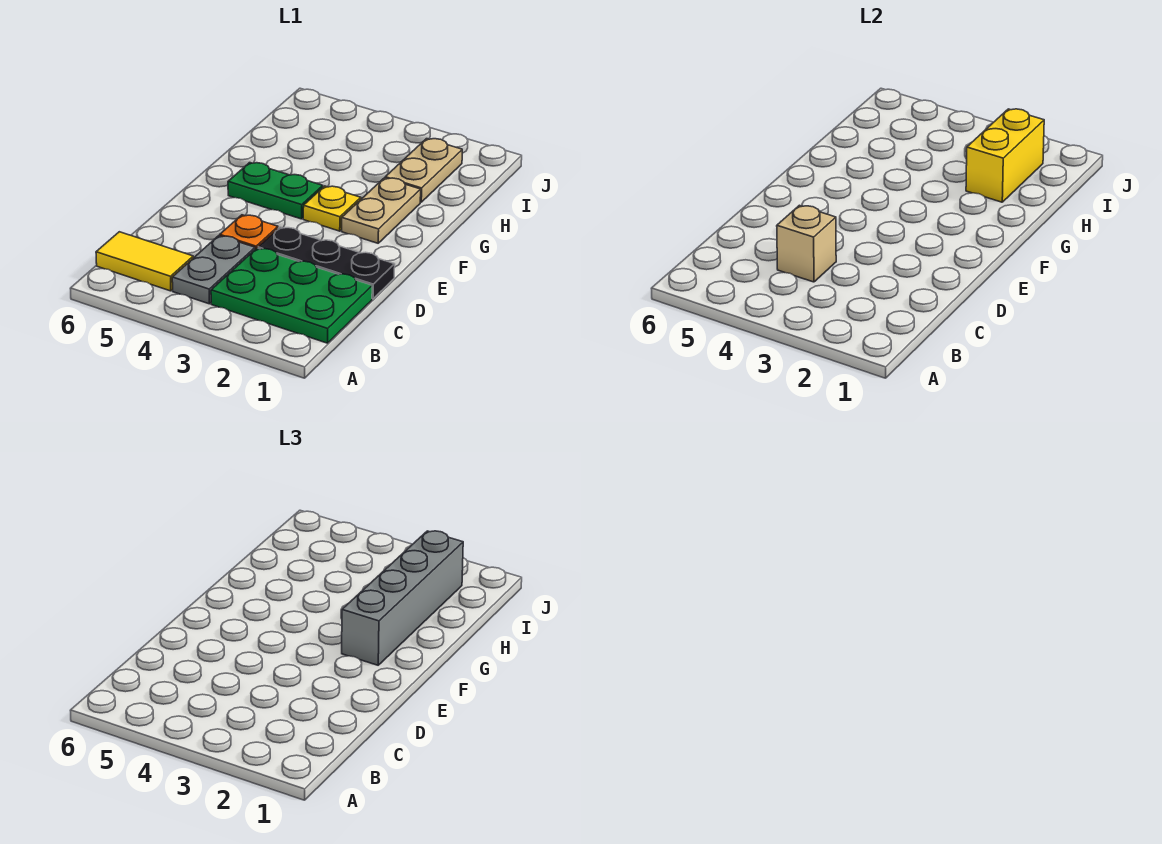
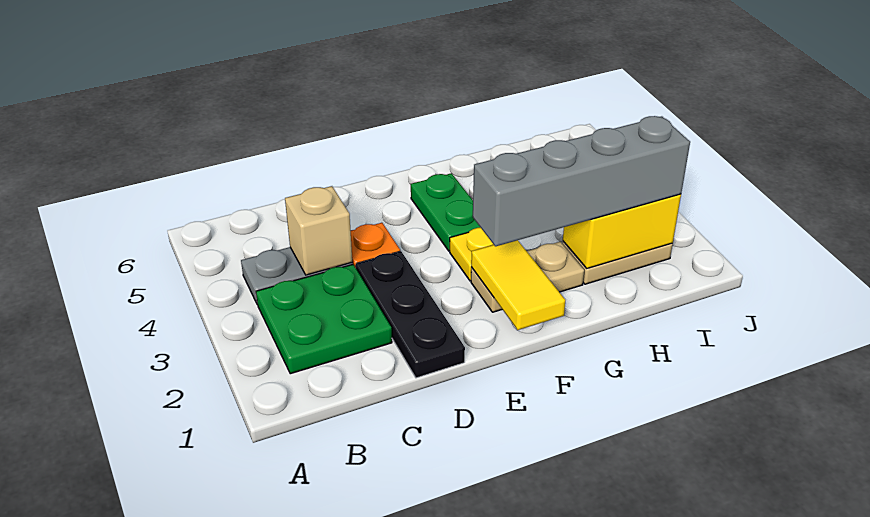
green plate B1:C3 level 1 -> green plate B2:C3 level 1
yellow tile B5:B6 level 1 -> yellow tile F1:F2 level 2

